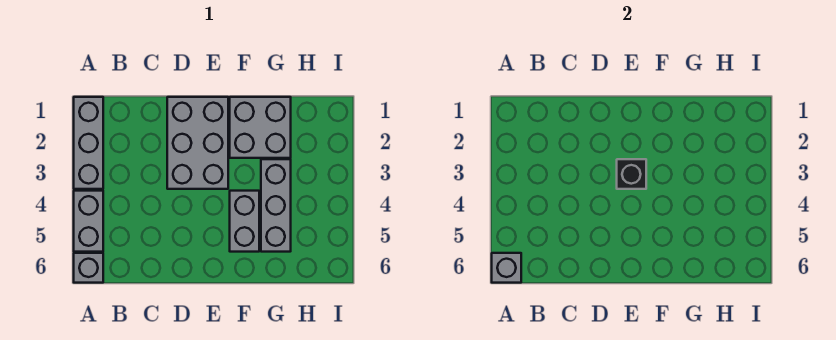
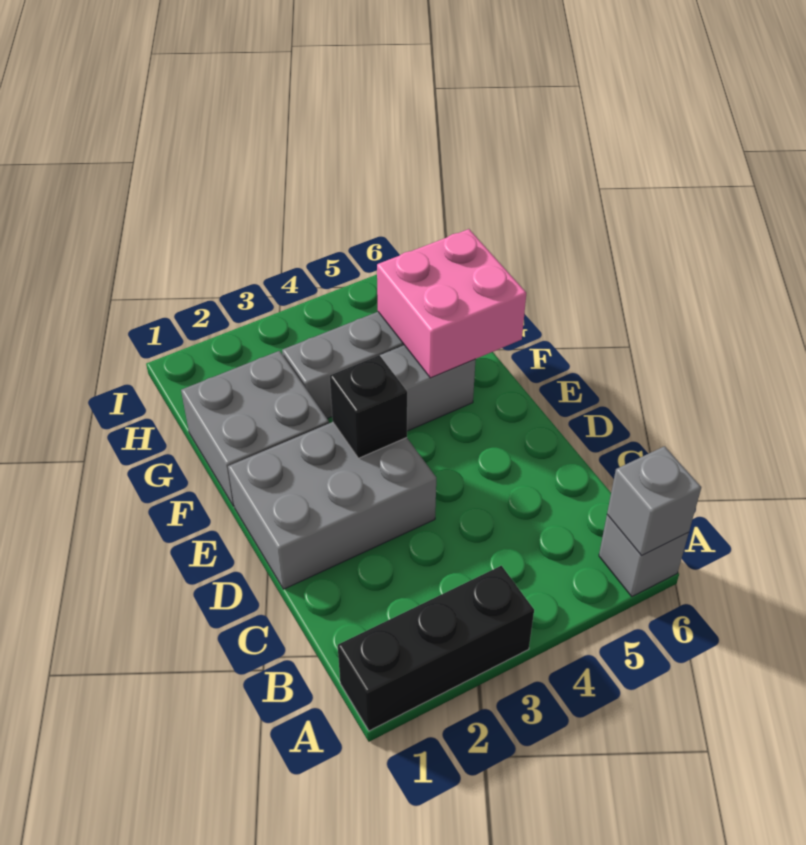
grey brick A1:A3 level 1 -> black brick A1:A3 level 1
grey brick A4:A5 level 1 -> none
none -> pink brick F5:G6 level 2

